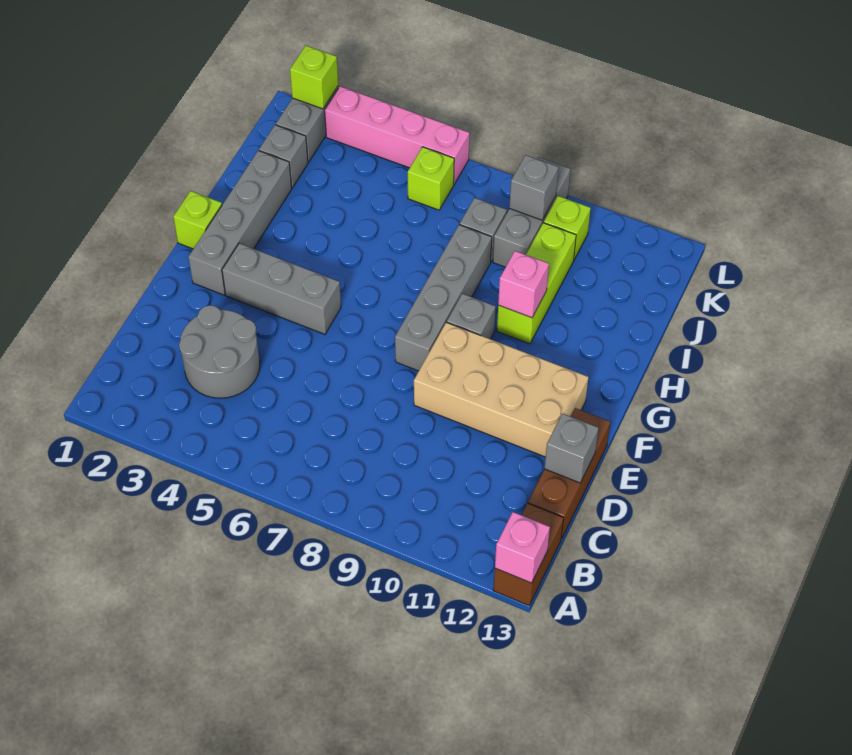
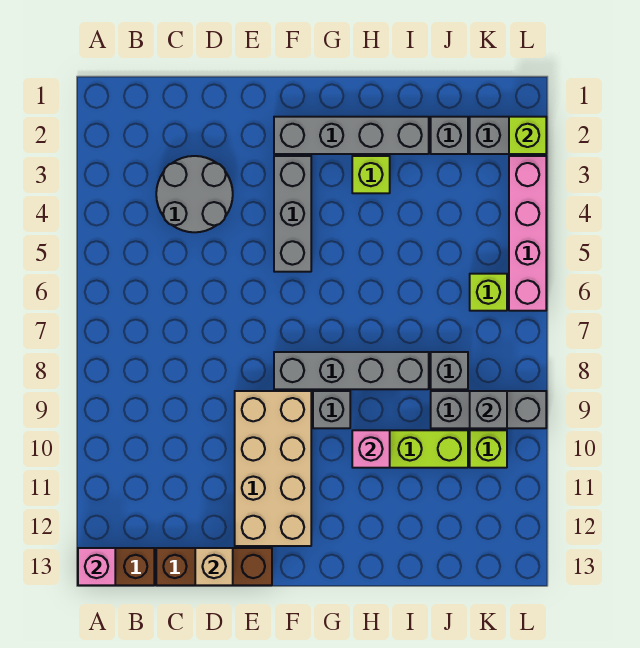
grey brick D13 level 2 -> tan brick D13 level 2
lime brick G1 level 1 -> lime brick H3 level 1

